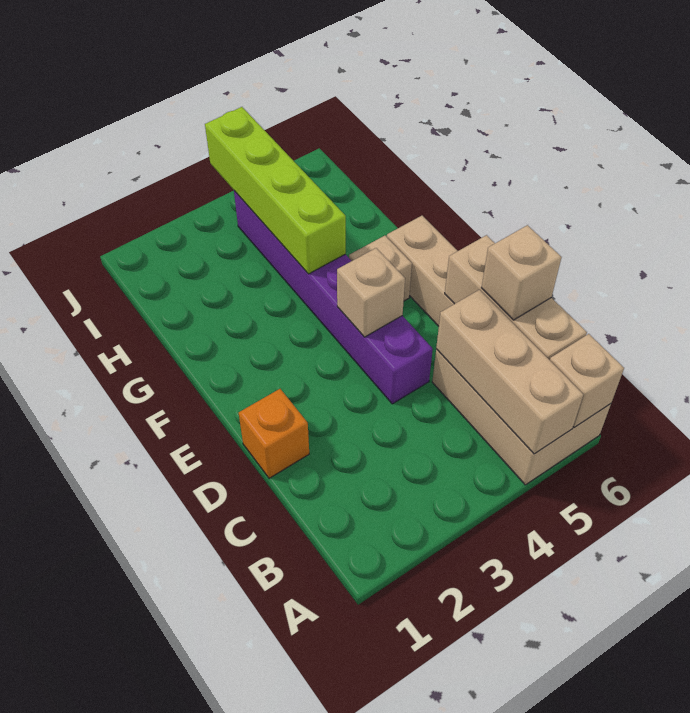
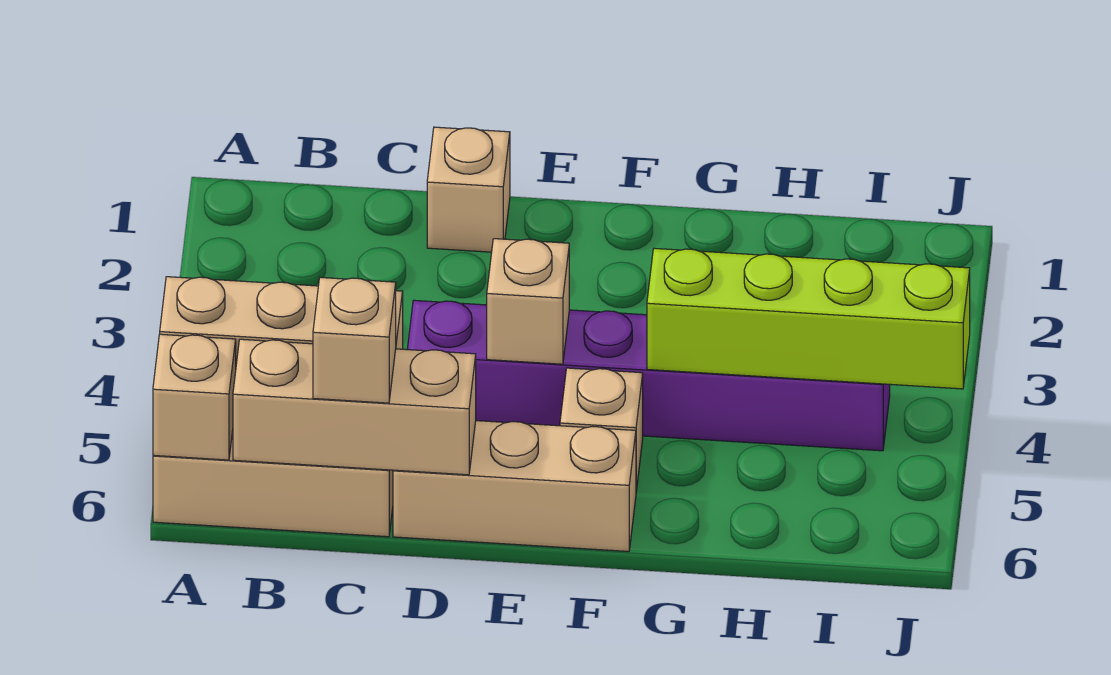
orange brick D1 level 1 -> tan brick D1 level 1

